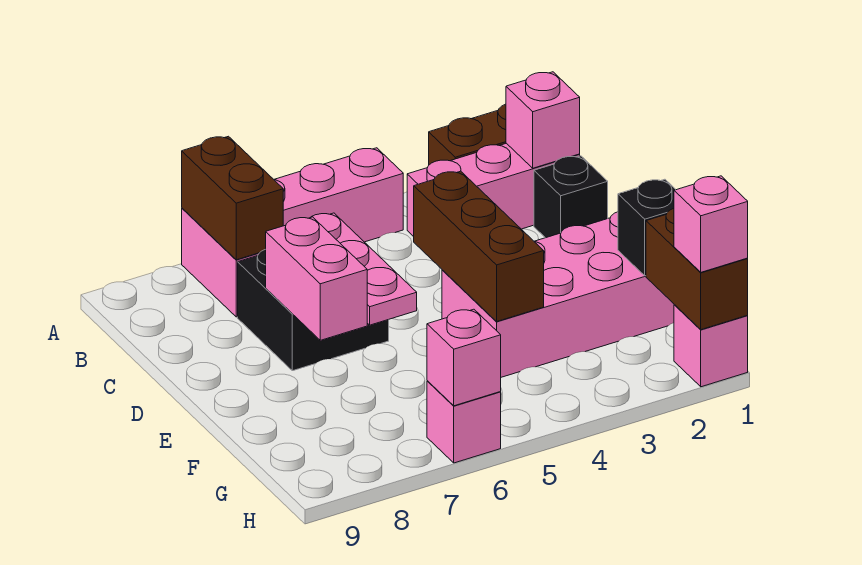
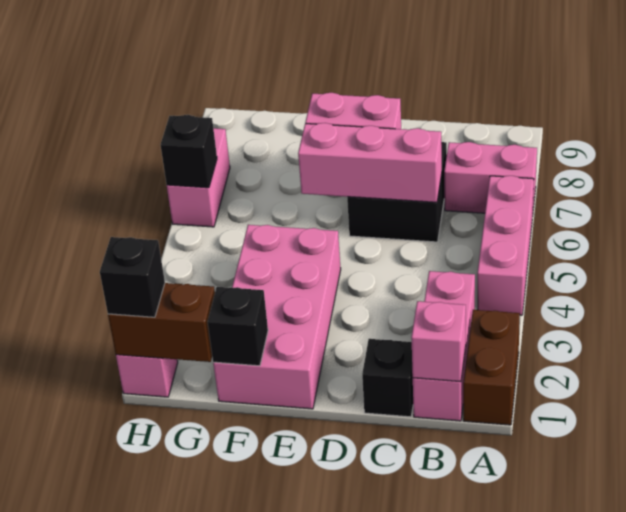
brown brick A7:B7 level 2 -> none
pink plate C6:E6 level 2 -> pink brick C6:E6 level 2
brown brick D4:F4 level 2 -> none
pink brick H1 level 3 -> black brick H1 level 3
pink brick H6 level 1 -> pink brick H6:H7 level 1
pink brick H6 level 2 -> black brick H6 level 2

